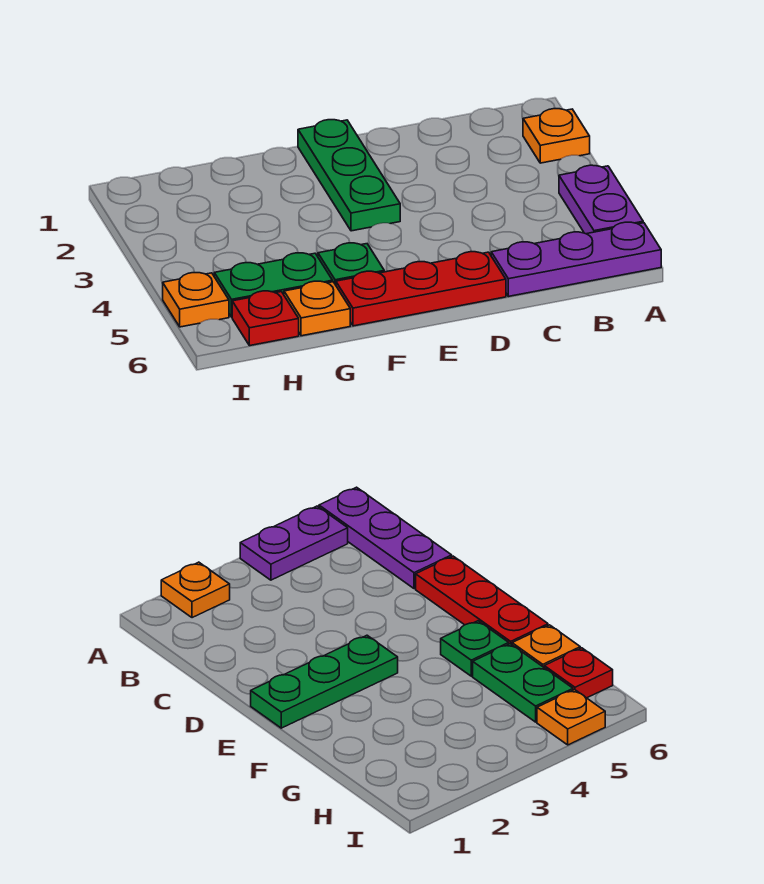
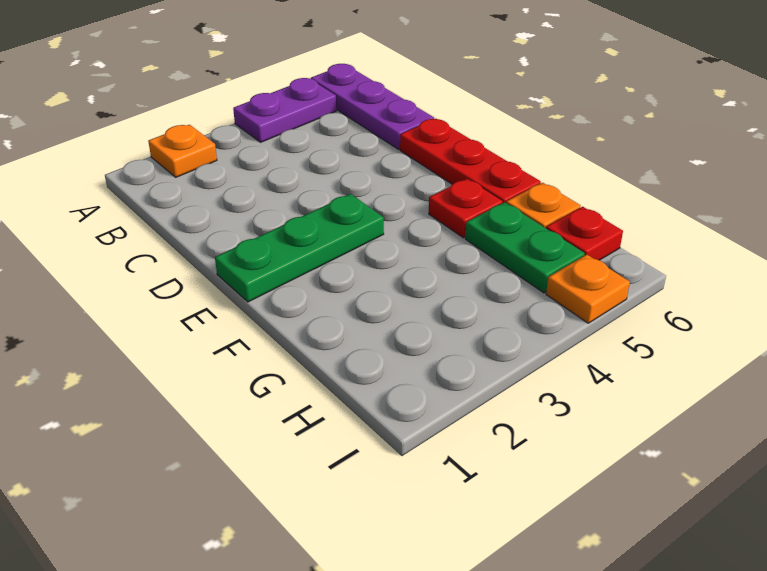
green plate F5 level 1 -> red plate F5 level 1

